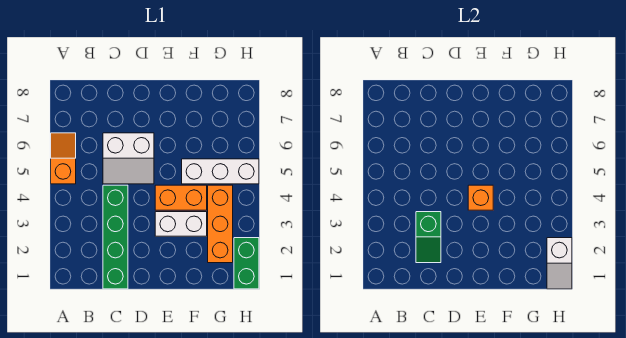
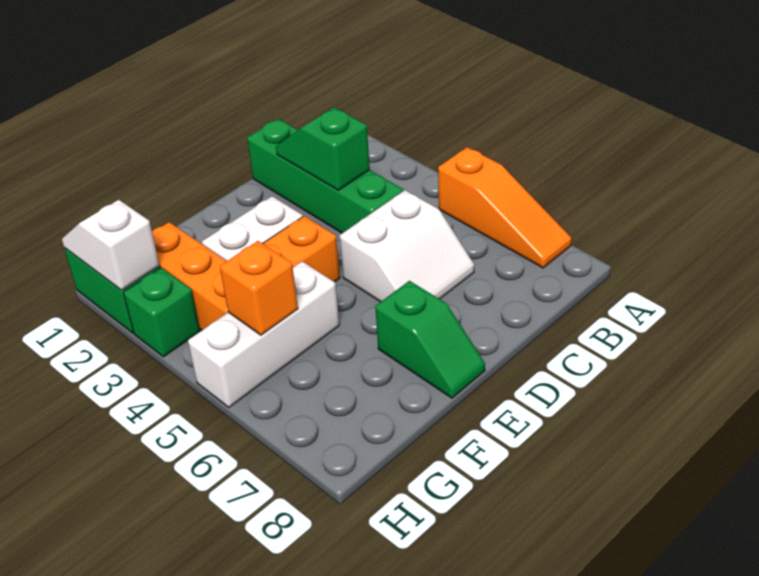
orange slope A5:A6 level 1 top 5 -> orange slope A5:A7 level 1 top 5
white slope C5:D6 level 1 top 6 -> white slope C5:D6 level 1 top 5
orange brick E4 level 2 -> orange brick G5 level 2
none -> green slope E7:E8 level 1 top 7
none -> green brick H3 level 1

